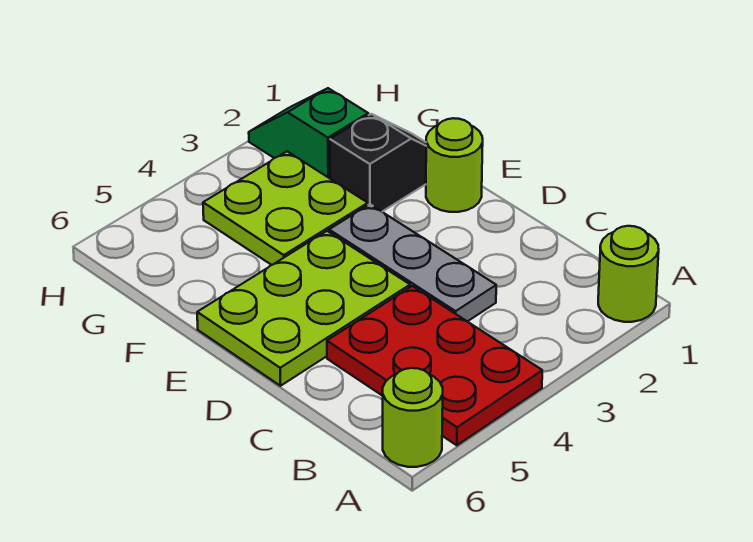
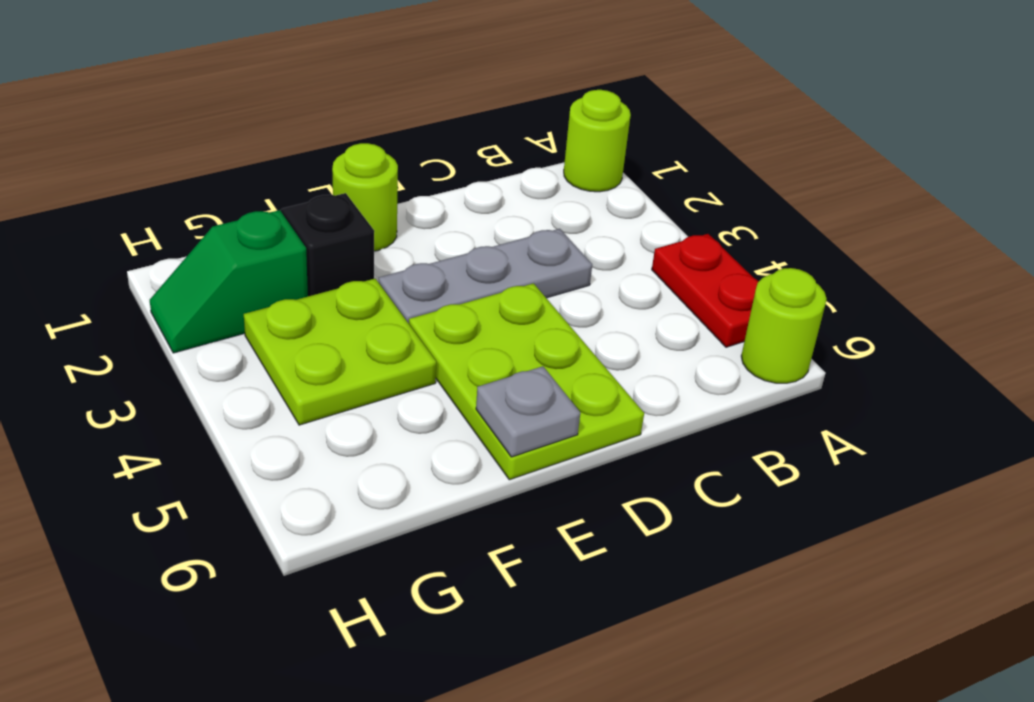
red plate A4:C5 level 1 -> red plate A4:A5 level 1
none -> grey plate E6 level 2

